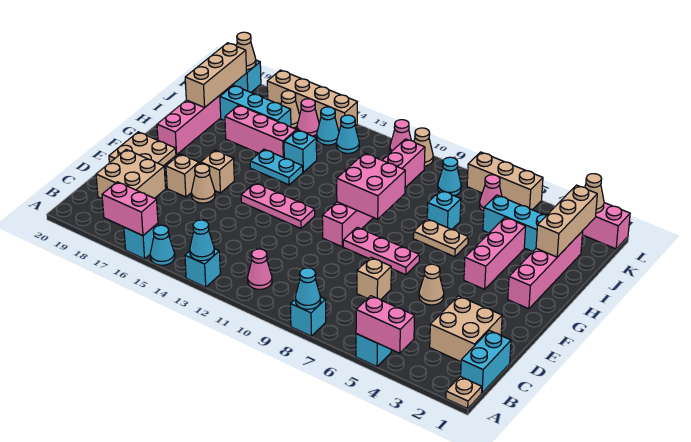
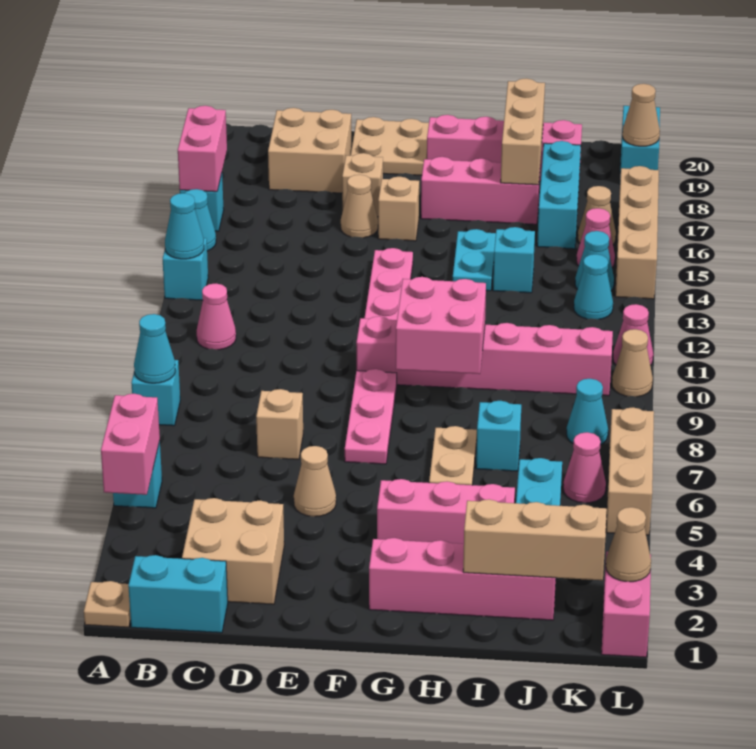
pink brick I15:I17 level 1 -> pink brick G17:I17 level 1
tan brick I19:K19 level 2 -> tan brick I17:I19 level 2

